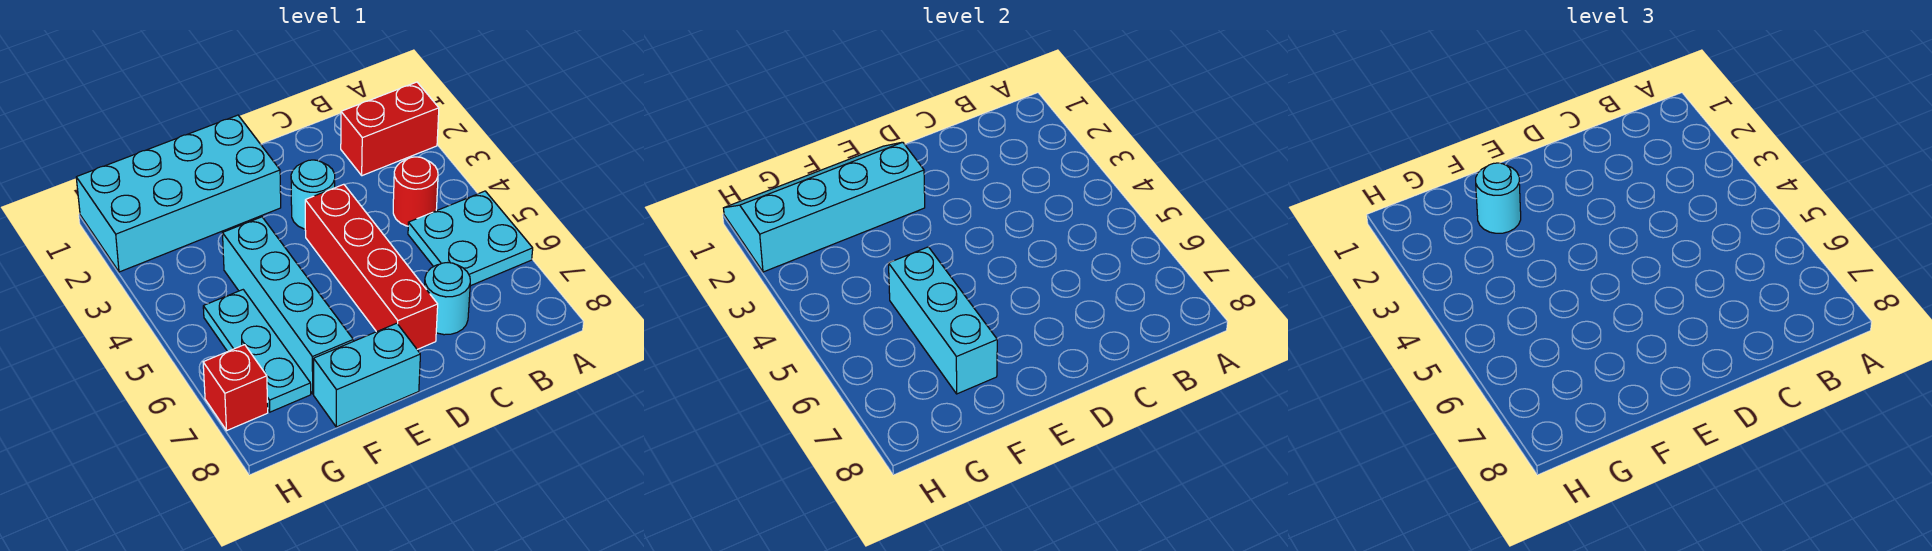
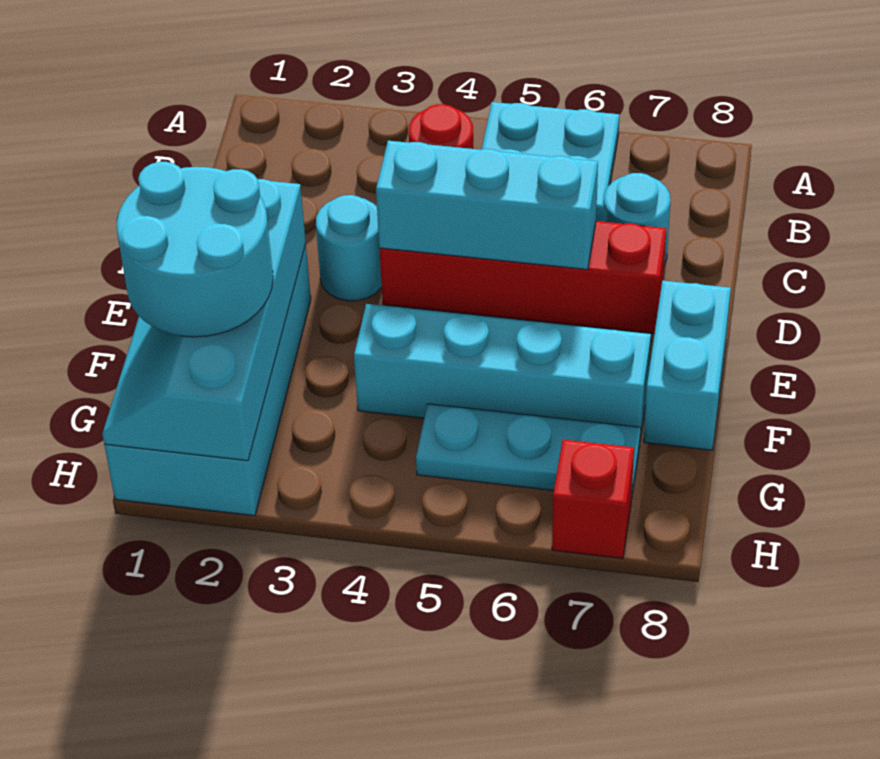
red brick A2:B2 level 1 -> none
cyan round brick F2 level 3 -> cyan round brick F1:G2 level 3
cyan brick F5:F7 level 2 -> cyan brick D4:D6 level 2

